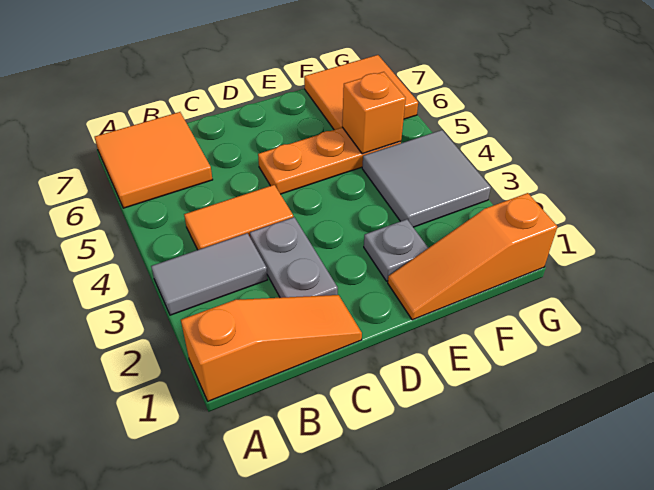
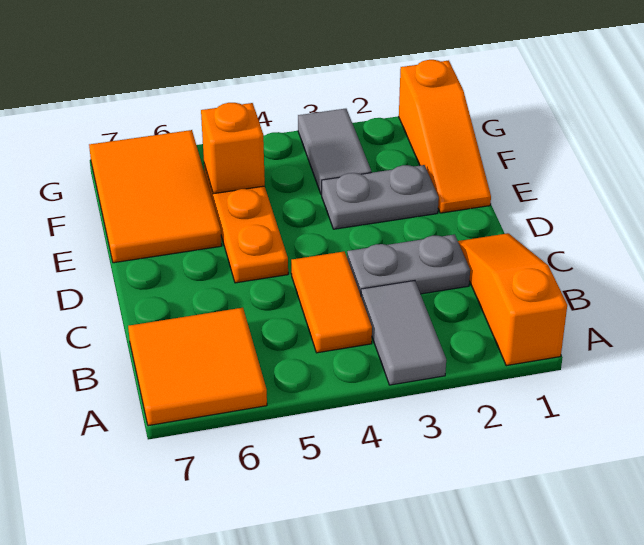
grey plate E2 level 1 -> grey plate E2:E3 level 1
grey tile F3:G4 level 1 -> grey tile F3:G3 level 1
orange tile F6:G7 level 1 -> orange tile E6:G7 level 1

